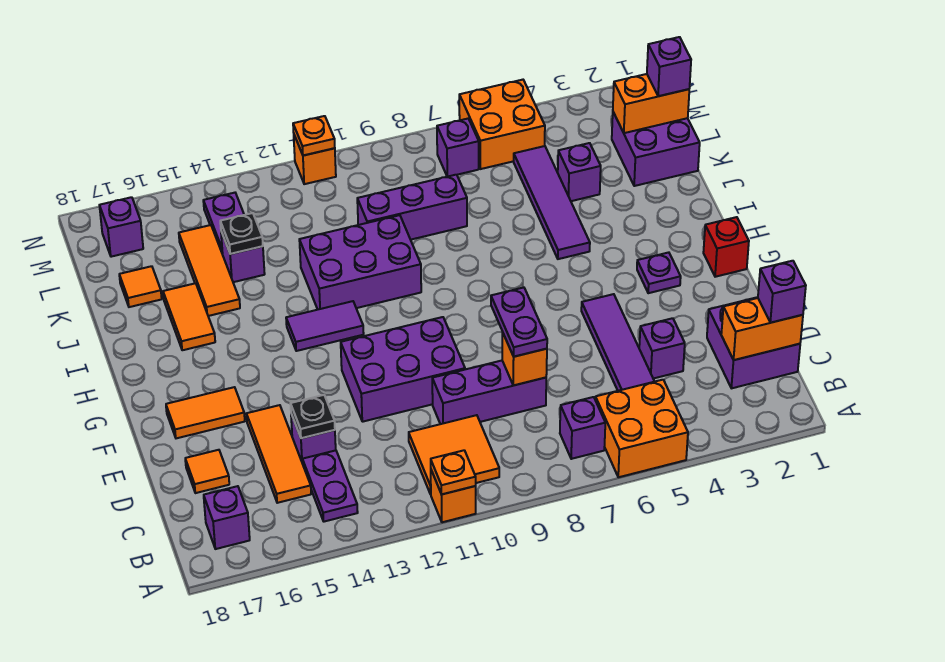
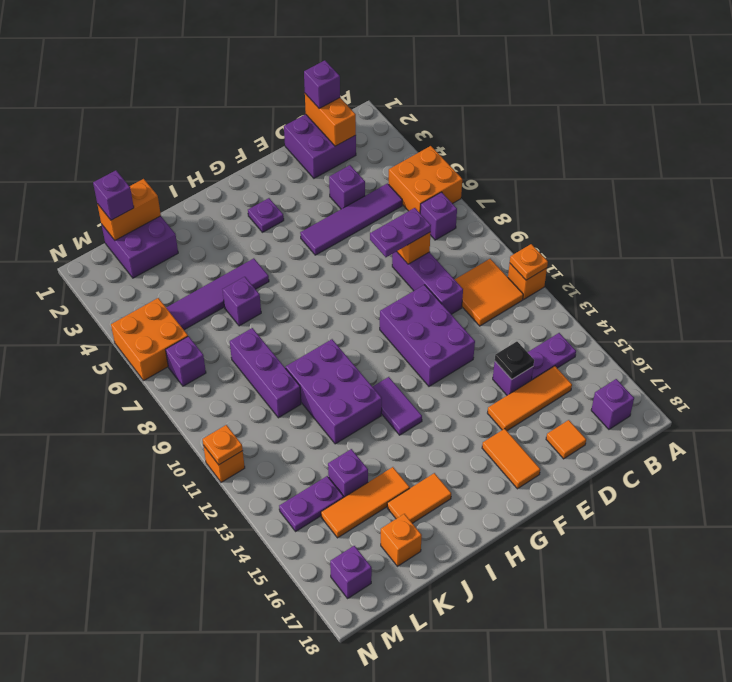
red brick G1 level 1 -> none
purple brick K4 level 1 -> purple brick J6 level 1
black plate K14 level 2 -> none
orange tile K17 level 1 -> orange brick K17 level 1
orange brick L1:L2 level 2 -> orange brick K1:L1 level 2

